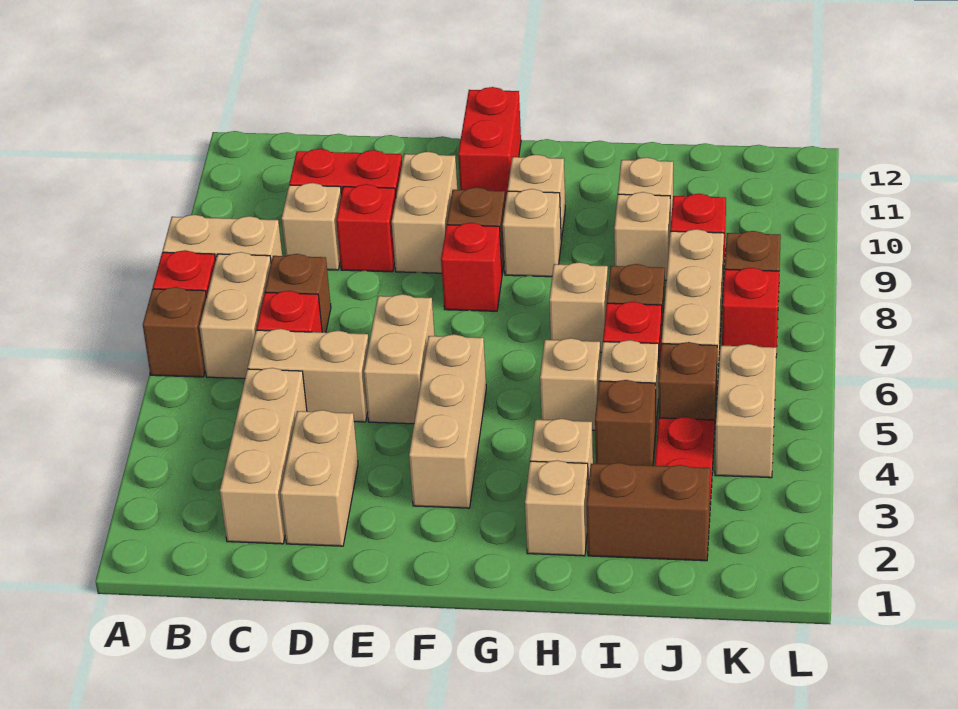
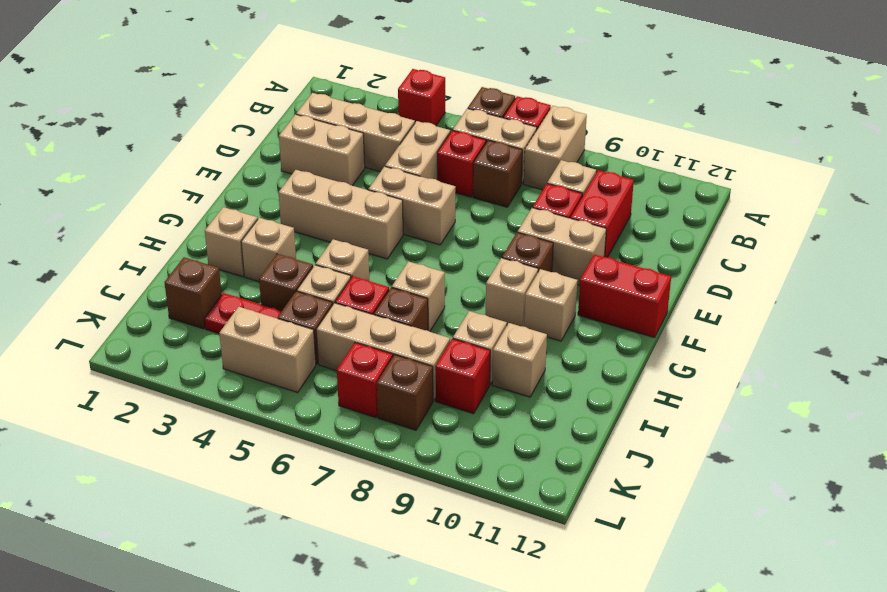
red brick F8 level 1 -> red brick A4 level 1
brown brick I2:J2 level 1 -> brown brick J2 level 1

